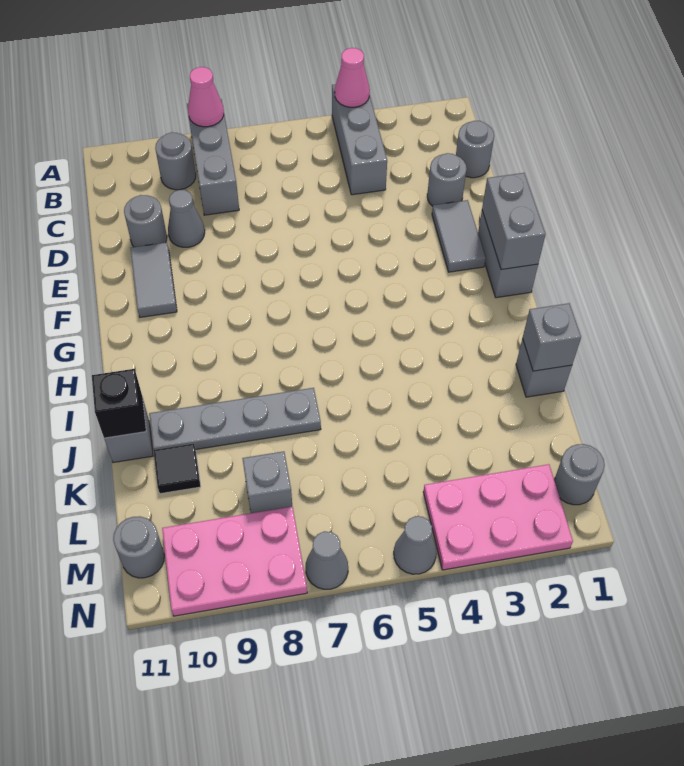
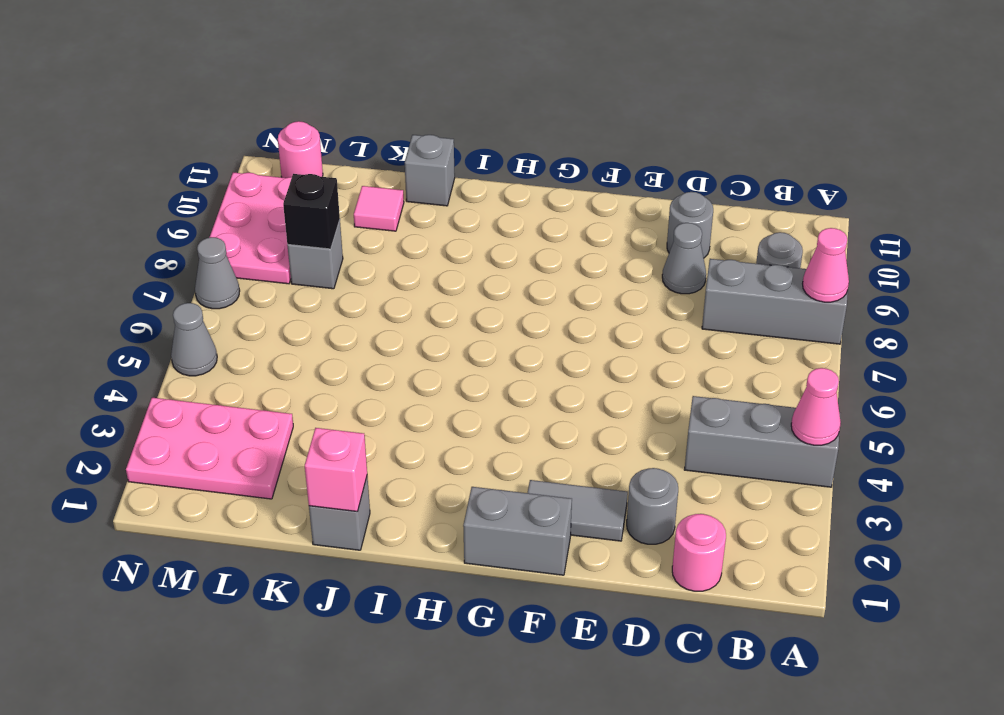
grey round brick C1 level 1 -> pink round brick C1 level 1
grey tile E10:F10 level 1 -> none
grey brick F1:G1 level 2 -> none
grey brick J1 level 2 -> pink brick J1 level 2
grey plate J7:J10 level 1 -> none
black brick J11 level 2 -> black brick L8 level 2
black tile K10 level 1 -> pink tile K10 level 1
grey round brick M1 level 1 -> none
pink plate M2:N4 level 1 -> pink plate L2:N3 level 1
grey round brick M11 level 1 -> pink round brick M11 level 1

